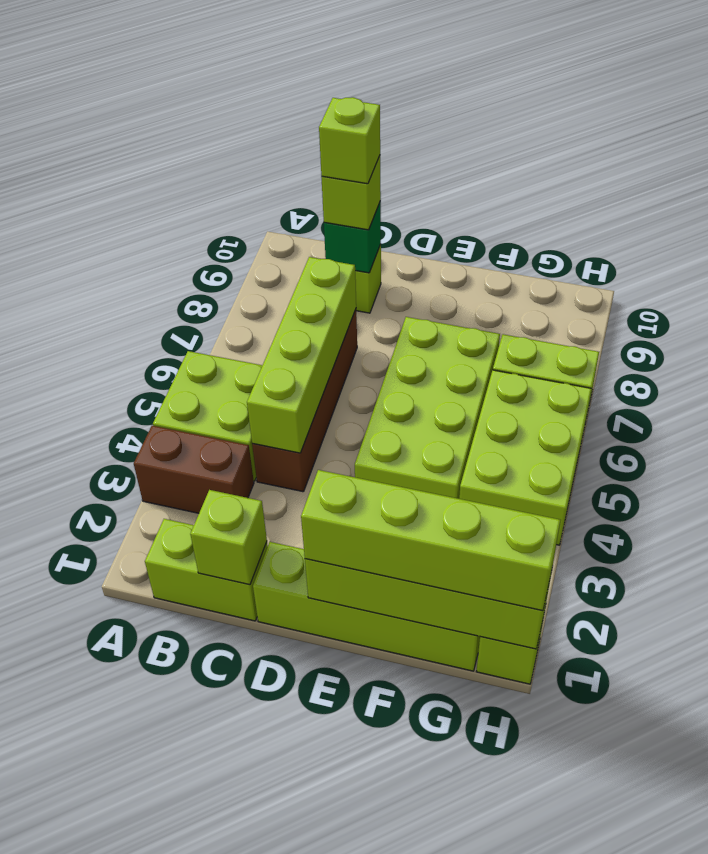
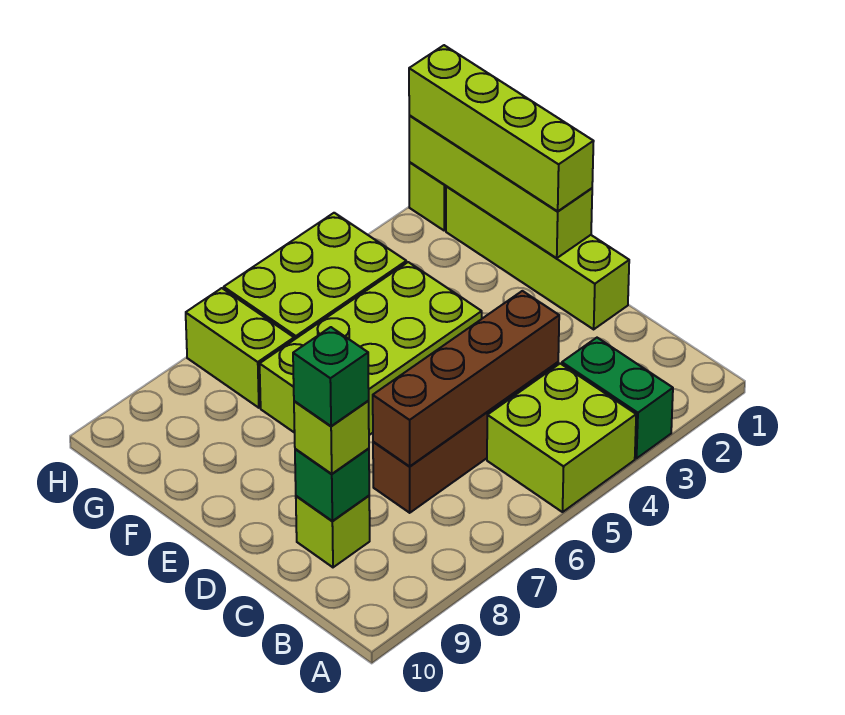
brown brick A3:B3 level 1 -> green brick A3:B3 level 1
lime brick B1:C1 level 1 -> none
lime brick C1 level 2 -> none
lime brick C4:C7 level 2 -> brown brick C4:C7 level 2
lime brick C9 level 4 -> green brick C9 level 4

